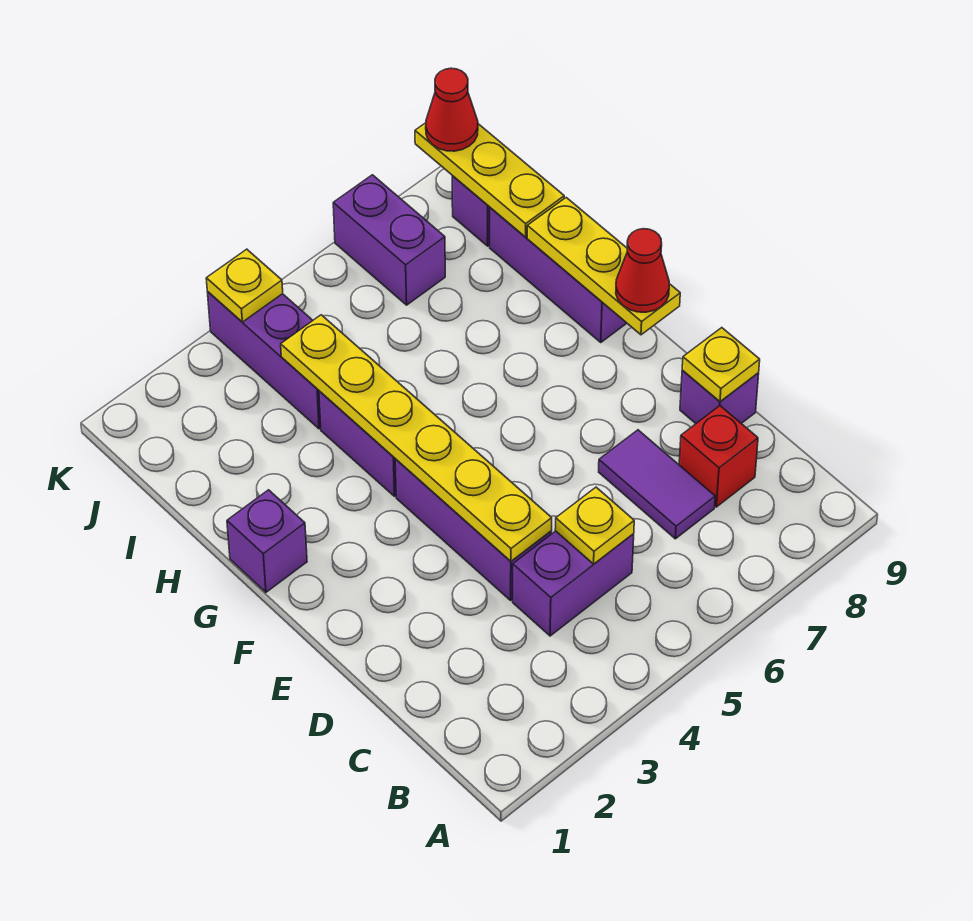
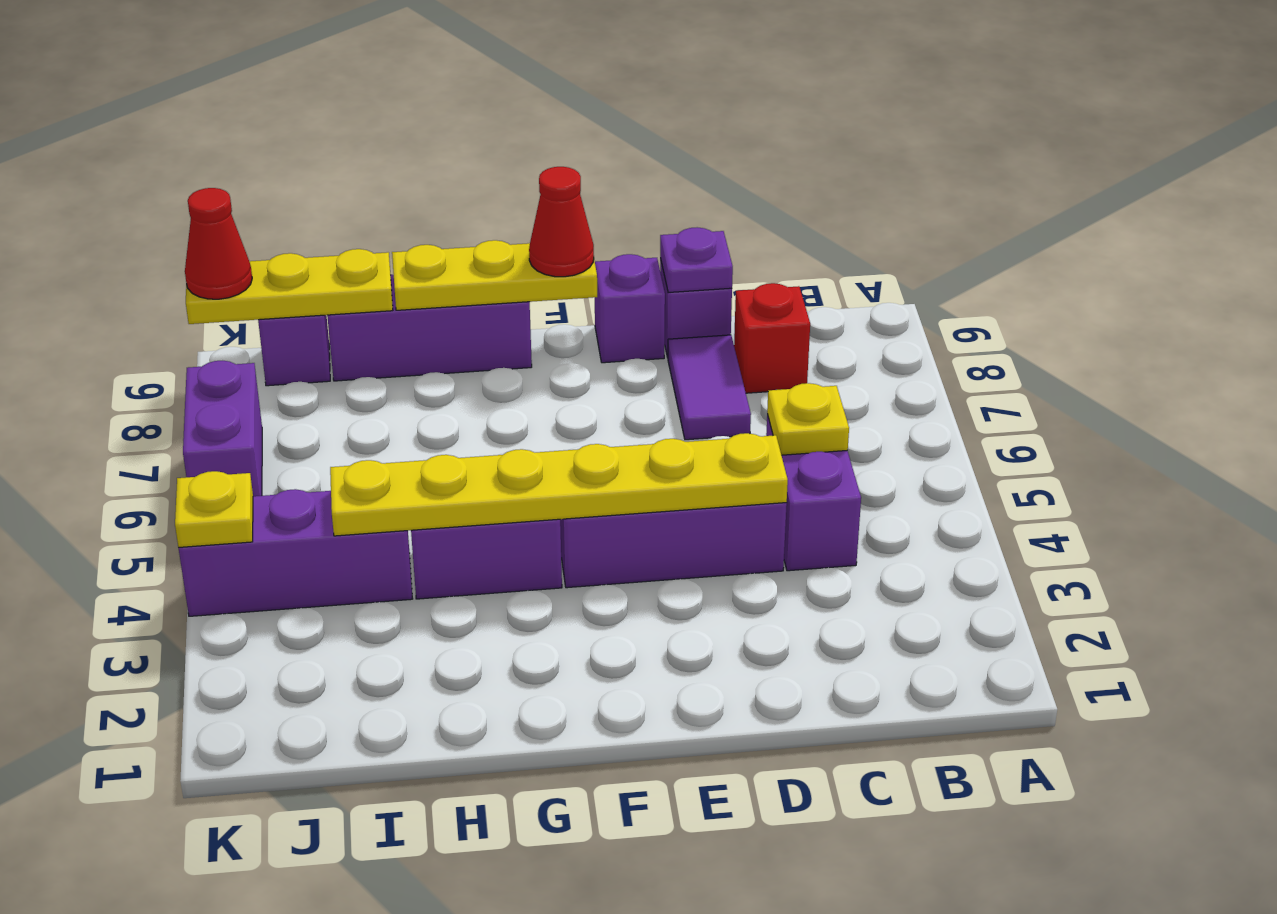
purple tile C7:D7 level 1 -> purple tile D7:D8 level 1
yellow plate D9 level 2 -> purple plate D9 level 2
purple brick G1 level 1 -> purple brick E9 level 1
purple brick J7:K7 level 1 -> purple brick K6:K7 level 1

